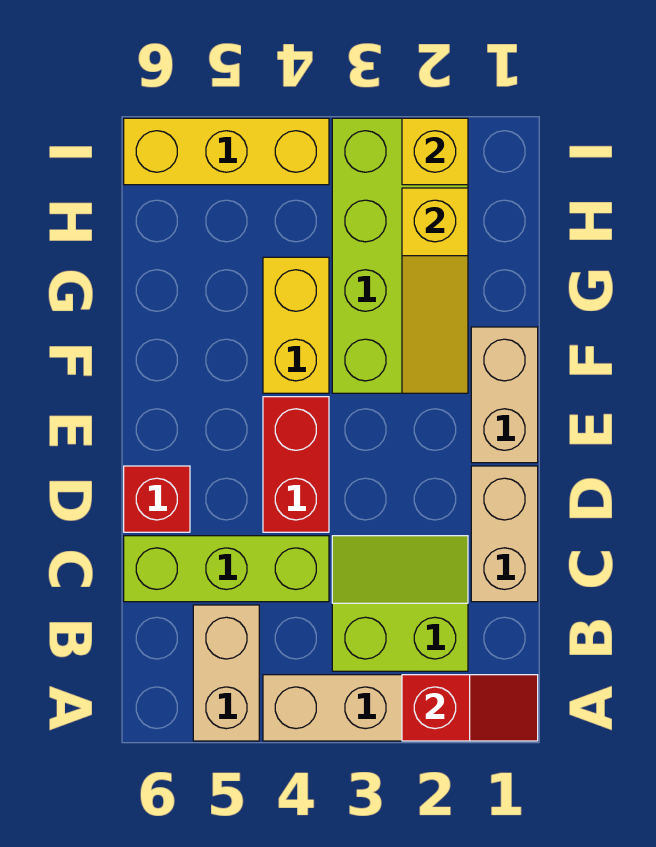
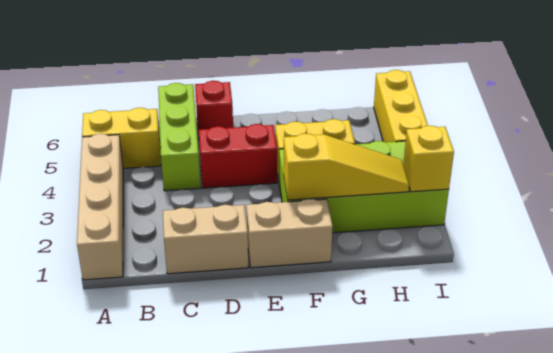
red slope A1:A2 level 2 top 2 -> none
tan brick A5:B5 level 1 -> yellow brick A5:B5 level 1
lime slope B2:C3 level 1 top B -> none
yellow slope F2:H2 level 2 top H -> yellow slope F2:H2 level 2 top F

